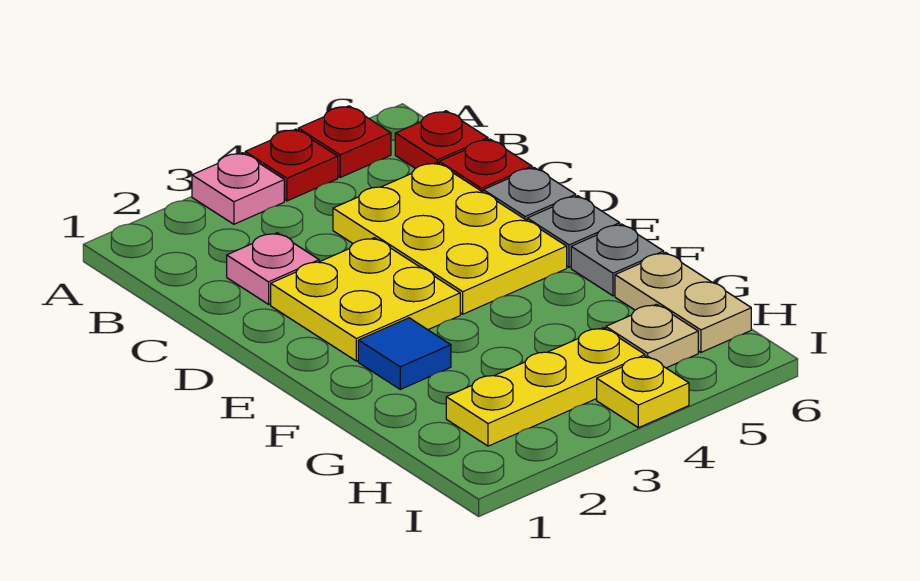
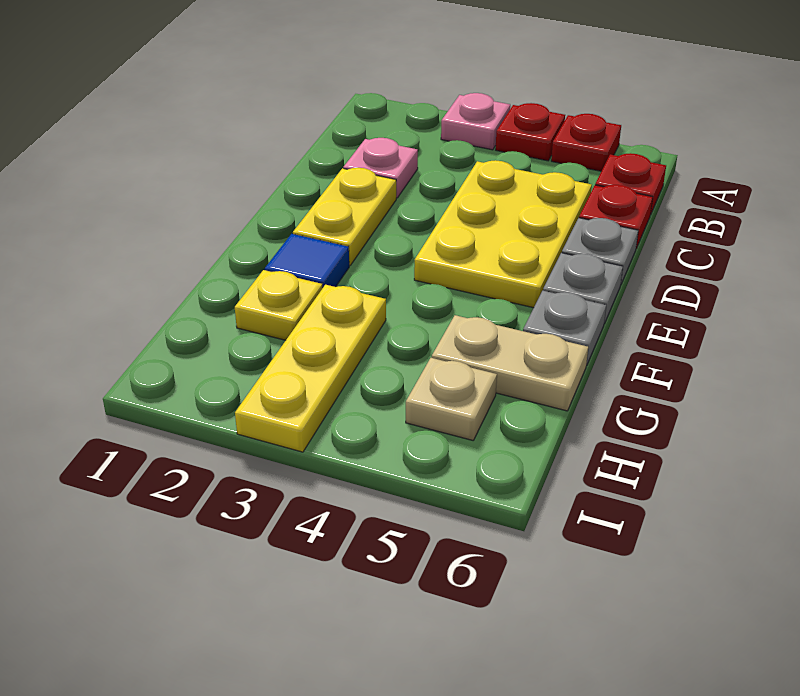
yellow plate D2:E3 level 1 -> yellow plate D2:E2 level 1
tan plate G6:H6 level 1 -> tan plate G5:G6 level 1
yellow plate H2:H4 level 1 -> yellow plate G3:I3 level 1
yellow plate I4 level 1 -> yellow plate G2 level 1

